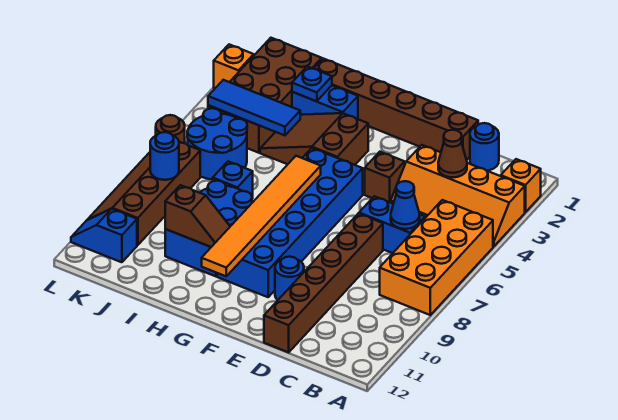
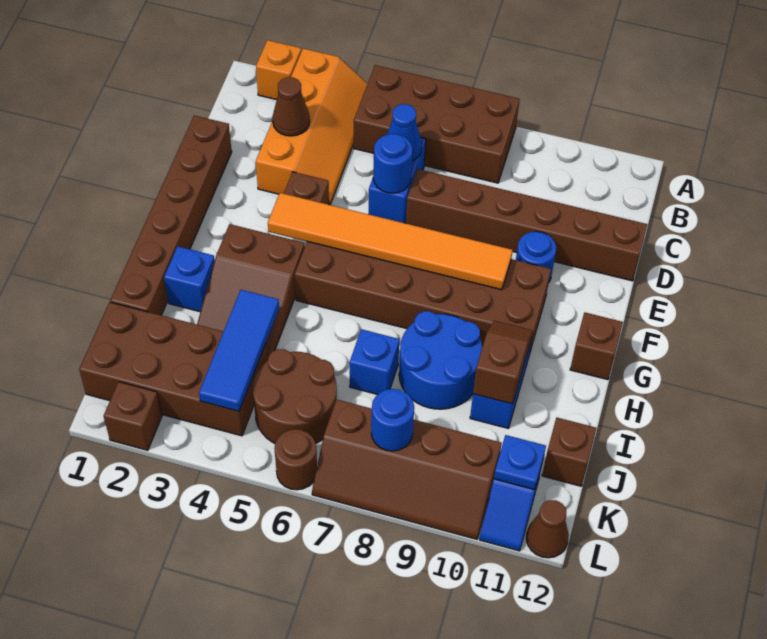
orange brick A5:B8 level 1 -> brown brick A5:B8 level 1
blue round brick C1 level 1 -> blue round brick D6 level 2
blue brick F5:G10 level 1 -> brown brick F5:G10 level 1
orange tile G6:G11 level 2 -> orange tile F4:F9 level 2
none -> brown brick G12 level 1
blue brick H2:I2 level 1 -> blue brick H2 level 1
blue plate I2 level 2 -> blue plate K11 level 2
blue round brick J5:K6 level 1 -> brown round brick J5:K6 level 1
none -> brown brick J12 level 1
orange brick L2 level 1 -> brown brick L2 level 1
none -> brown cone L12 level 1

